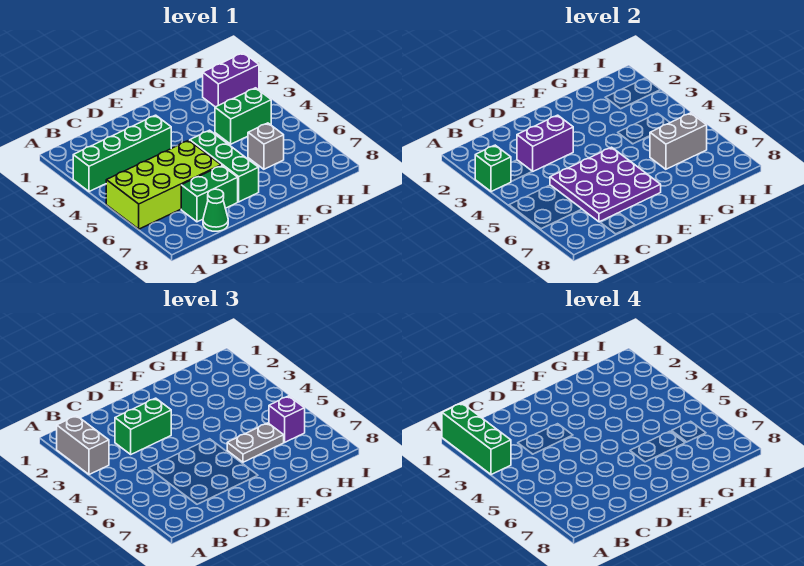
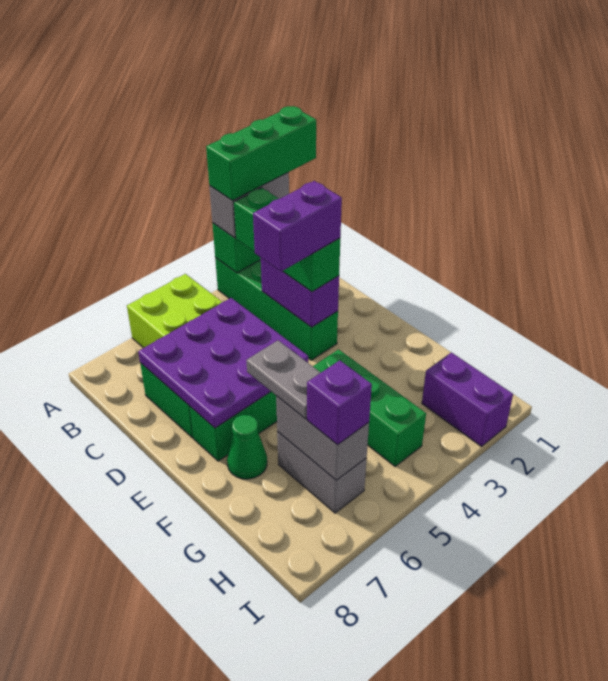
green brick C3:D3 level 3 -> green brick B3:D3 level 3
green cone C8 level 1 -> green cone F7 level 1
none -> purple brick D3:D4 level 4
green brick G4:H4 level 1 -> green brick F4:H4 level 1
grey brick G6 level 1 -> grey brick G6:H6 level 1

